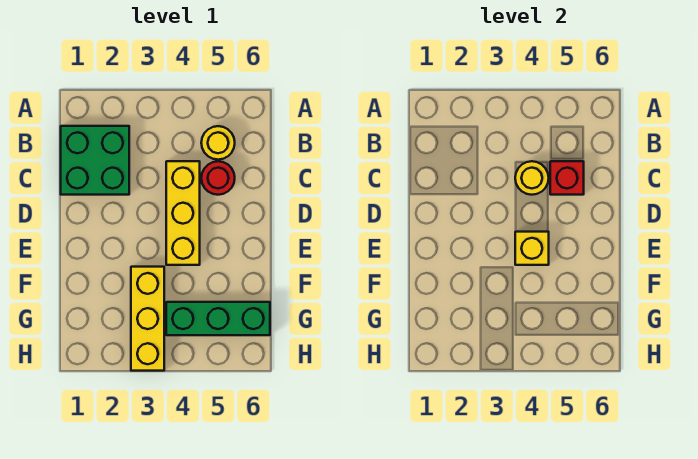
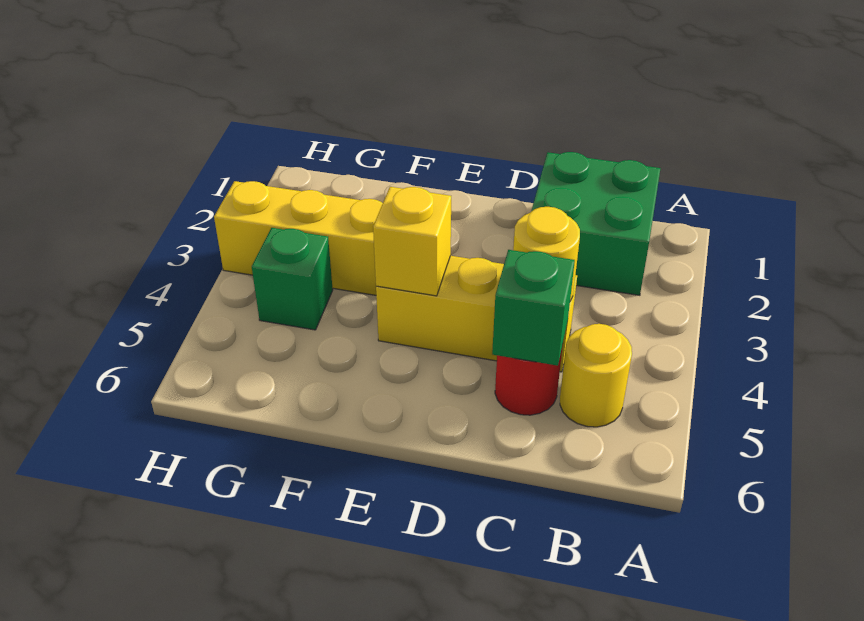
red brick C5 level 2 -> green brick C5 level 2
green brick G4:G6 level 1 -> green brick G4 level 1

